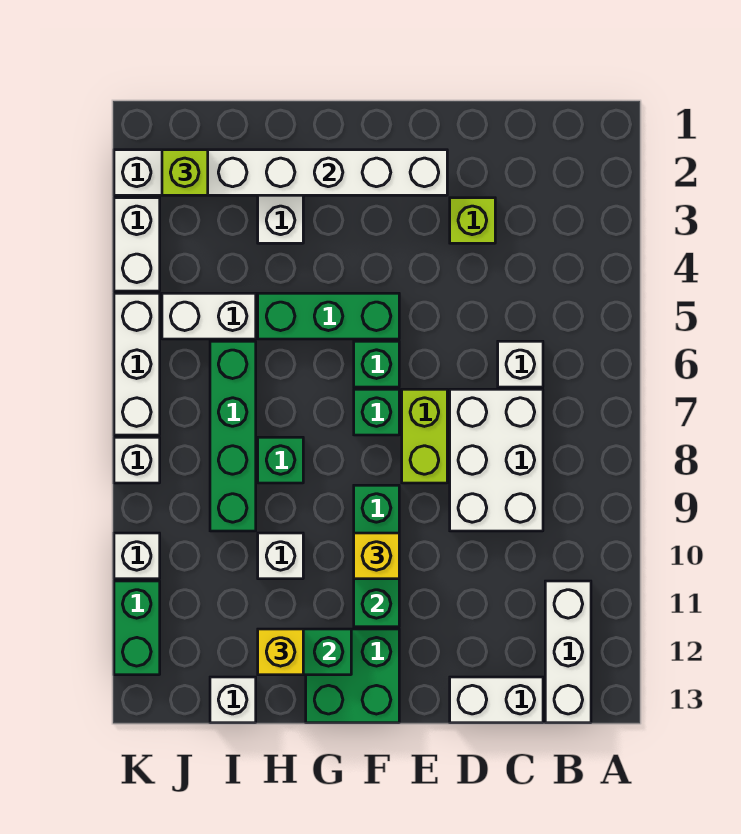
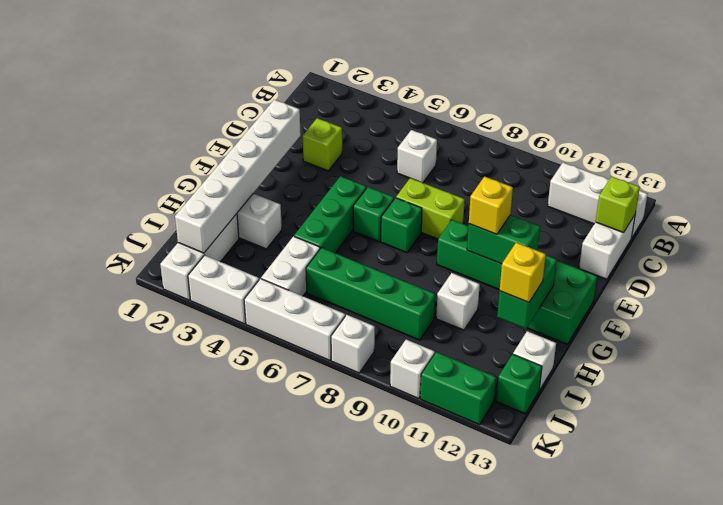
white brick C7:D9 level 1 -> none
green brick H8 level 1 -> green brick J13 level 1
lime brick J2 level 3 -> lime brick C13 level 2

